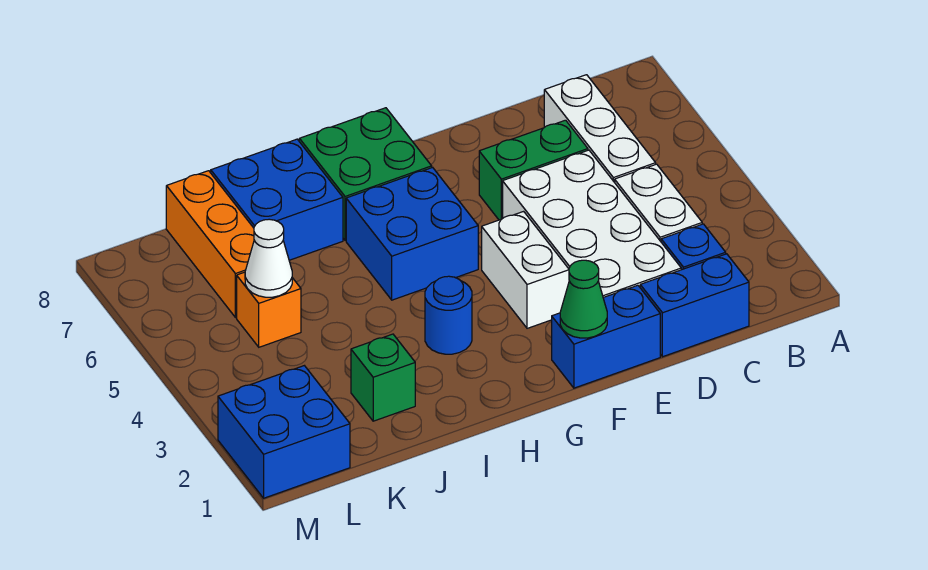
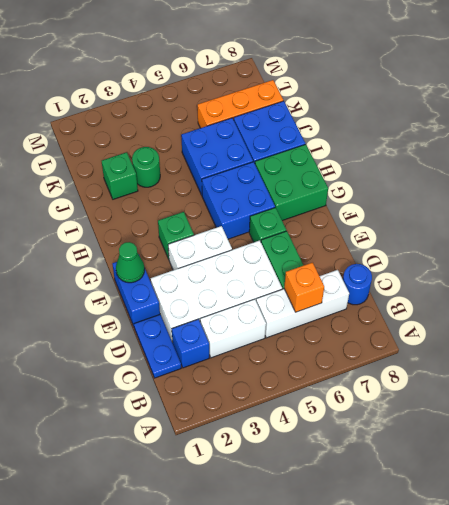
blue brick C1:D1 level 1 -> blue plate C1:D1 level 1
none -> green brick F6 level 1
none -> green brick G3 level 1
blue round brick H3 level 1 -> blue round brick C8 level 1
none -> green round brick J3 level 1
orange brick K5 level 1 -> orange brick C6 level 2
white cone K5 level 2 -> none
blue brick L1:M2 level 1 -> blue brick I5:J6 level 1

